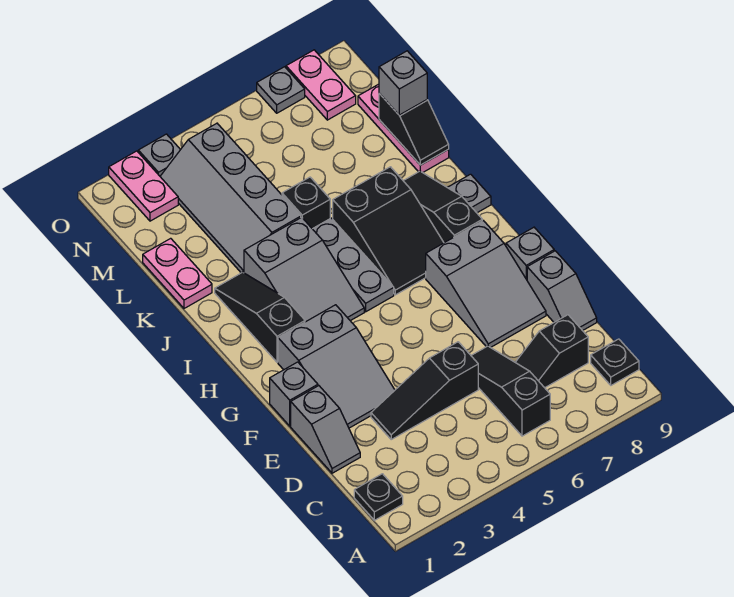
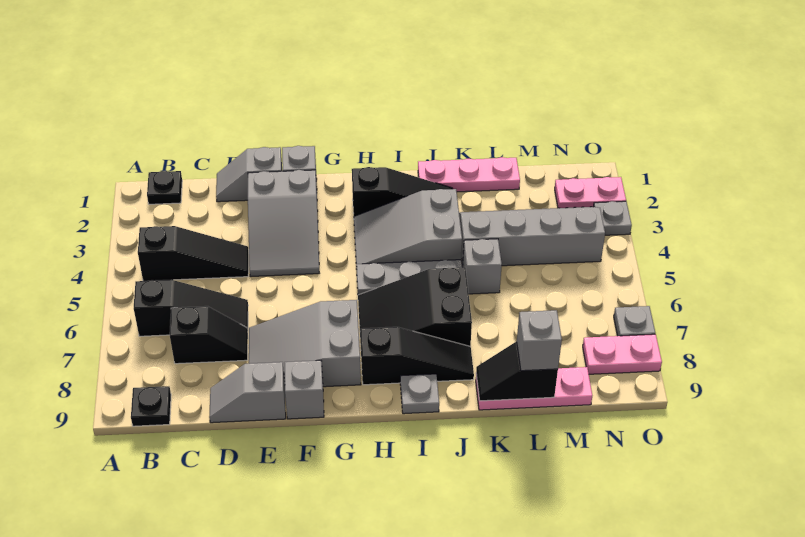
black slope C7:C8 level 1 top 8 -> black slope C7:D7 level 1 top C
black slope D3:D5 level 1 top 5 -> black slope B4:D4 level 1 top B
grey slope E2:G3 level 1 top G -> grey slope E2:F4 level 1 top 2
pink plate K1:L1 level 1 -> pink plate J1:L1 level 1
black brick K5 level 1 -> grey brick K5 level 1

